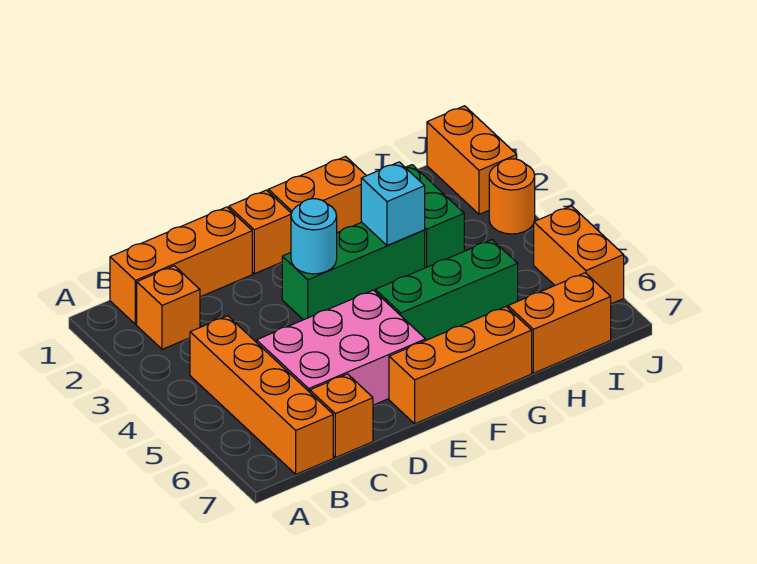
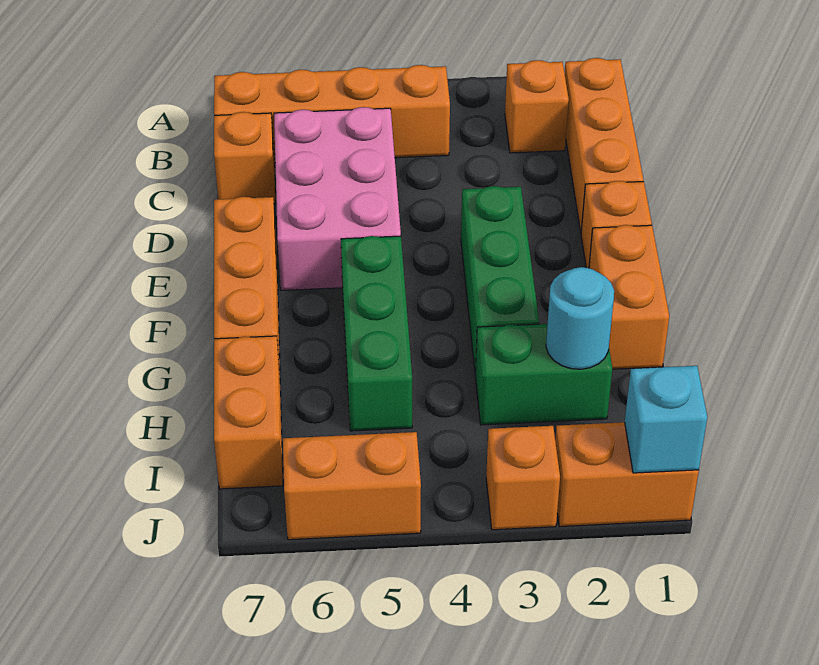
cyan round brick E3 level 2 -> cyan round brick H2 level 2
cyan brick G3 level 2 -> cyan brick J1 level 2
orange round brick J3 level 1 -> orange brick J3 level 1

